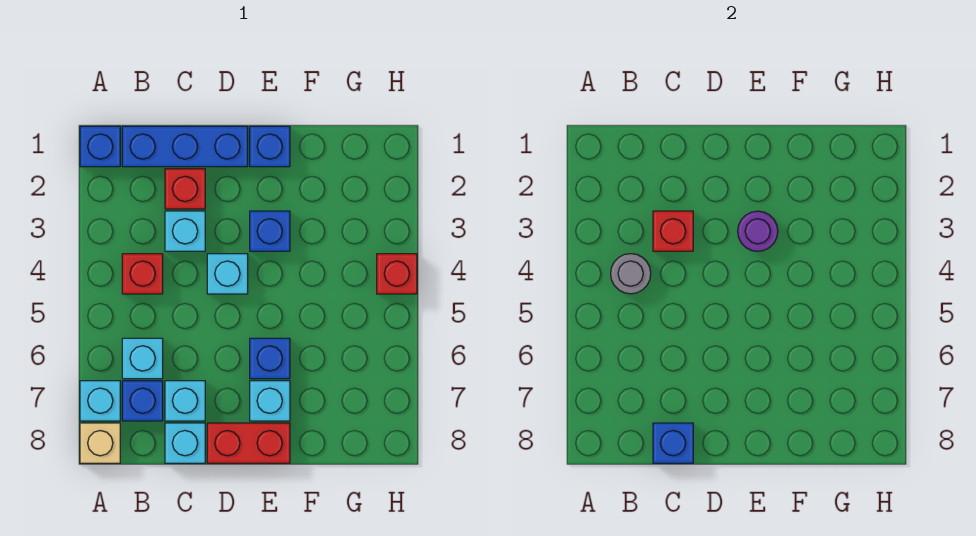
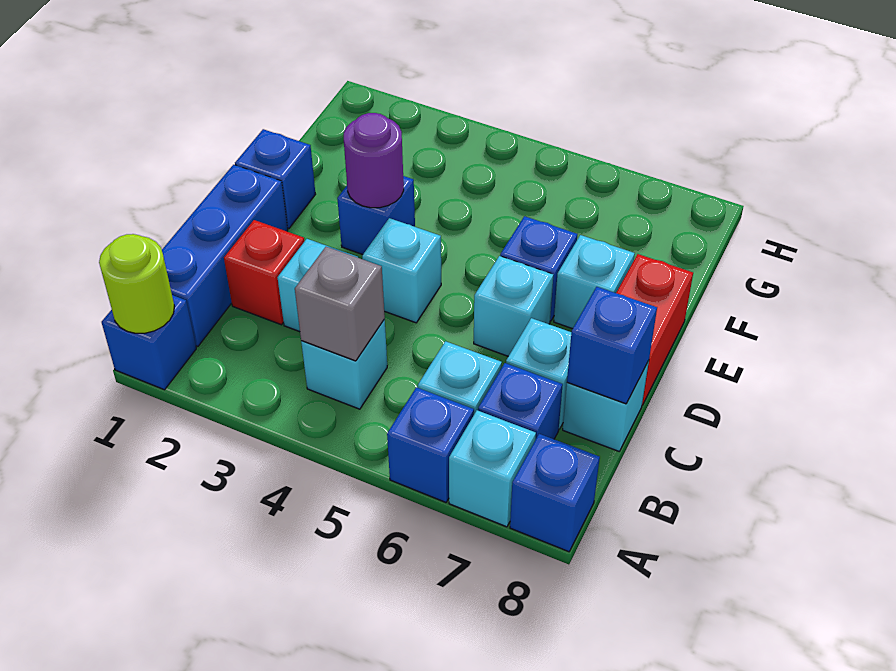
none -> lime round brick A1 level 2
none -> blue brick A6 level 1
tan brick A8 level 1 -> blue brick A8 level 1
red brick B4 level 1 -> cyan brick B4 level 1
grey round brick B4 level 2 -> grey brick B4 level 2
red brick C3 level 2 -> none
none -> cyan brick D6 level 1
red brick H4 level 1 -> none

